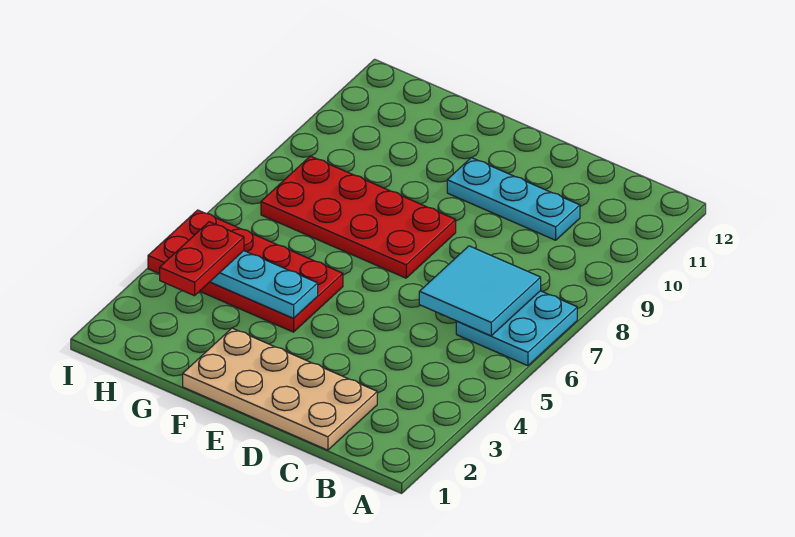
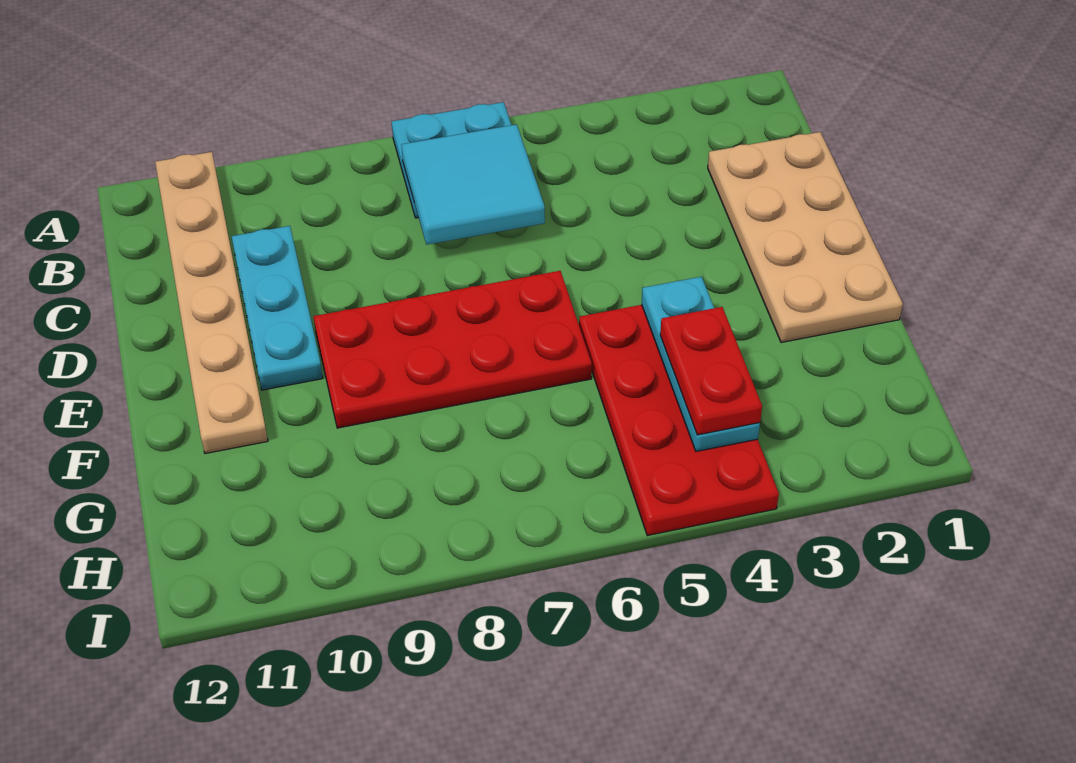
none -> tan plate A11:F11 level 1
red plate E7:H8 level 1 -> red plate E6:F9 level 1
red plate H3:H4 level 3 -> red plate G4:H4 level 3

